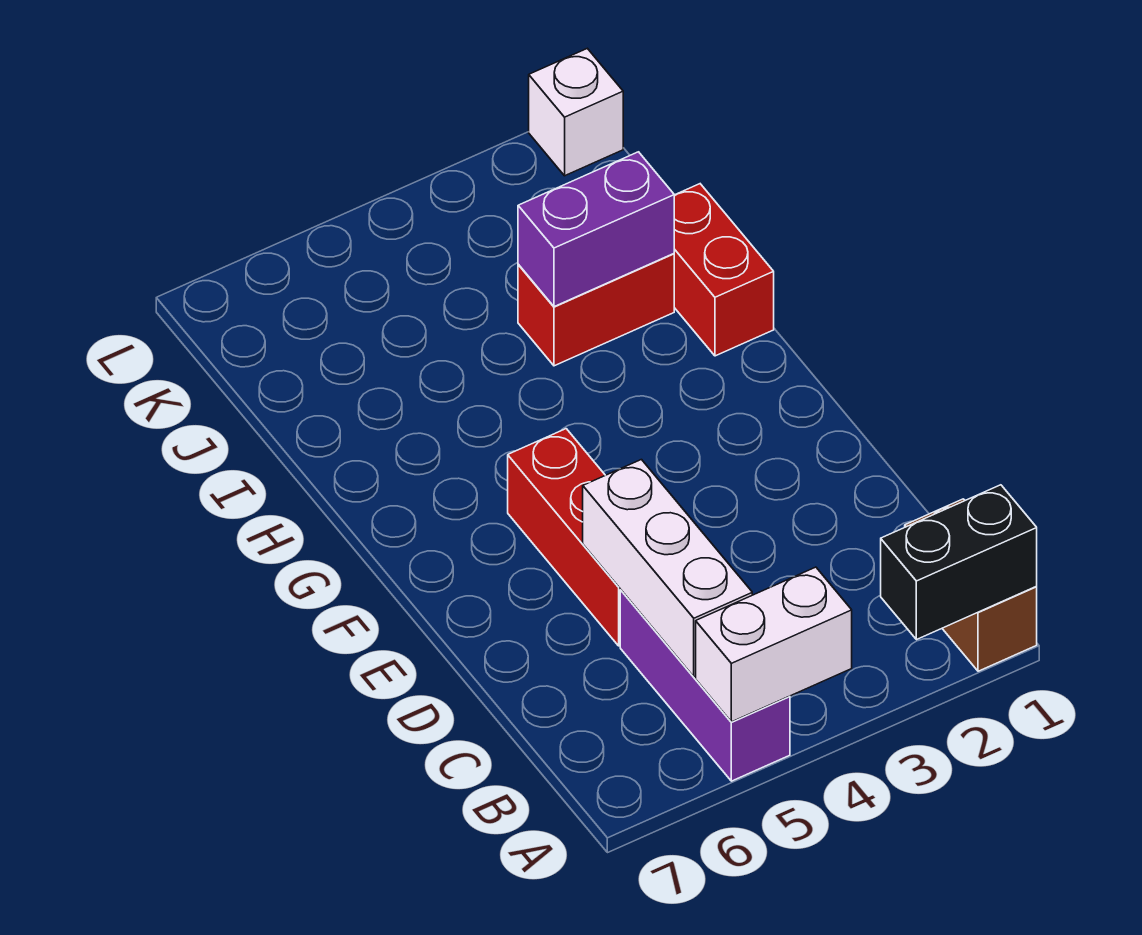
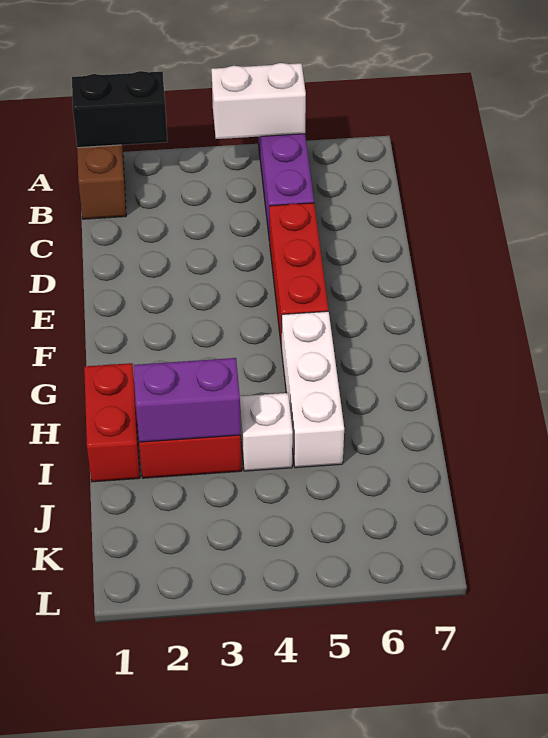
white brick B5:D5 level 2 -> white brick G5:I5 level 1
white brick L1 level 1 -> white brick I4 level 1

